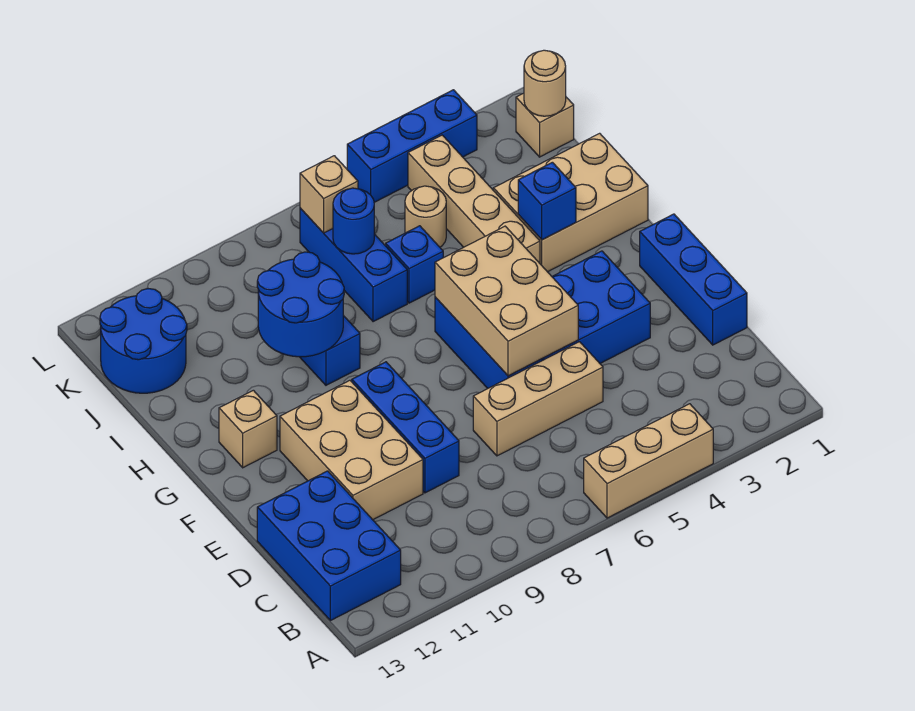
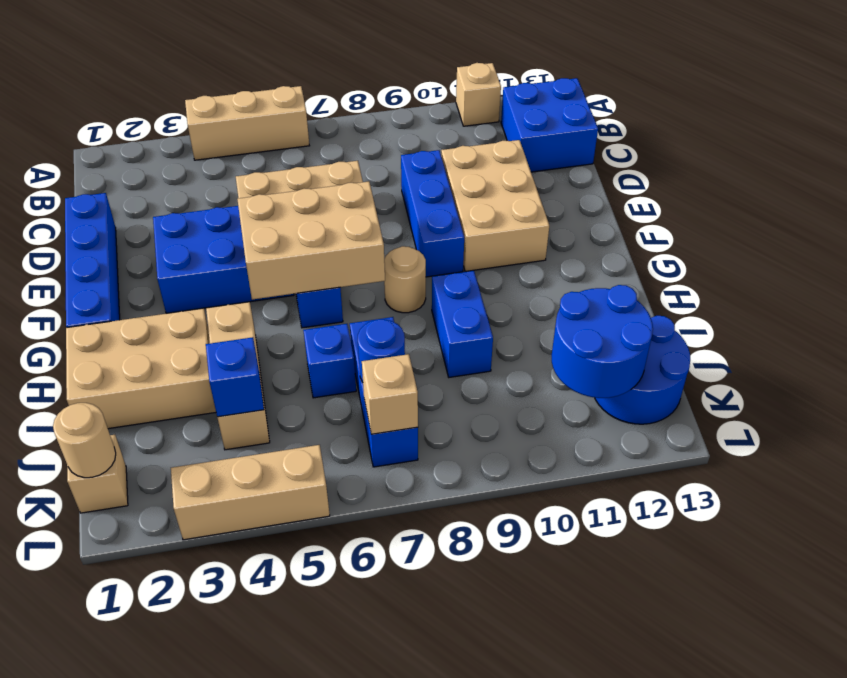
blue brick B12:D13 level 1 -> blue brick B12:C13 level 1
blue brick D1:F1 level 1 -> blue brick D1:G1 level 1
tan brick E5:G6 level 2 -> tan brick F5:G7 level 2
tan brick G12 level 1 -> tan brick A11 level 1
blue brick H3 level 2 -> blue brick J4 level 2
tan brick H4:K4 level 1 -> tan brick H4:J4 level 1
blue round brick H9:I10 level 2 -> blue round brick J11:K12 level 2
tan round brick J5 level 1 -> tan round brick G8 level 1
blue brick L3:L5 level 1 -> tan brick L3:L5 level 1

